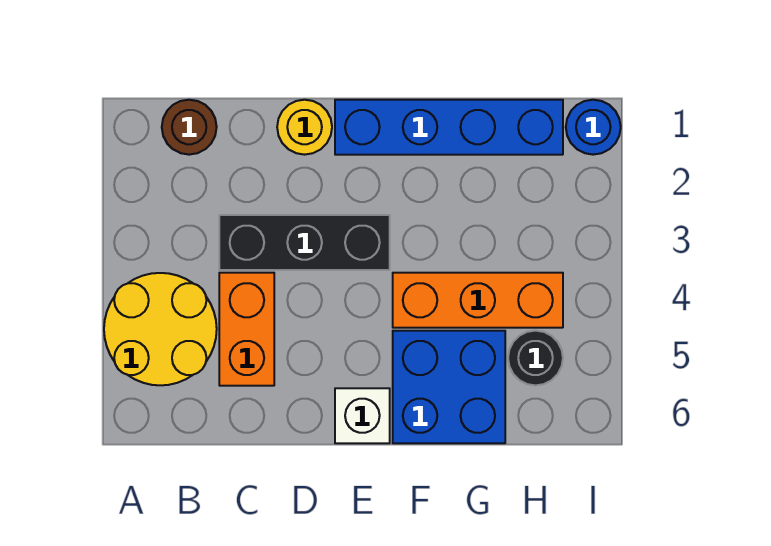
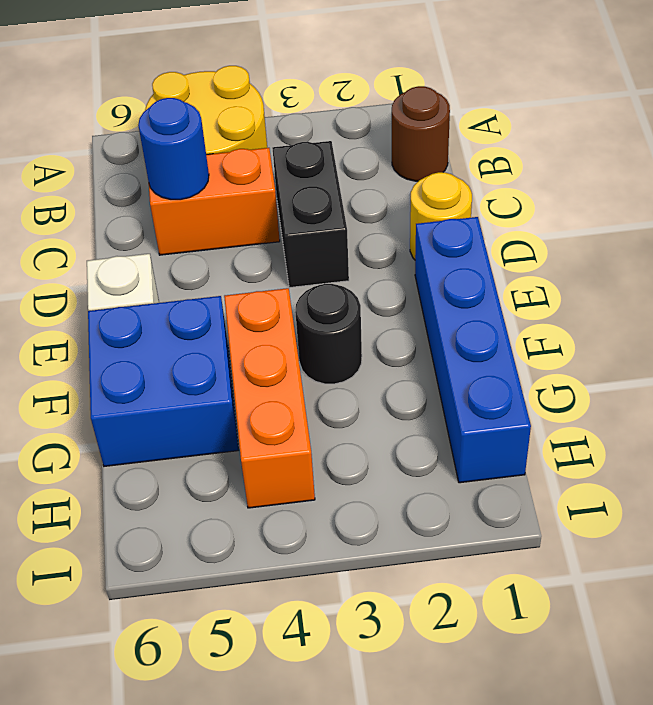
black brick C3:E3 level 1 -> black brick C3:D3 level 1
black round brick H5 level 1 -> black round brick F3 level 1
blue round brick I1 level 1 -> blue round brick C5 level 2

